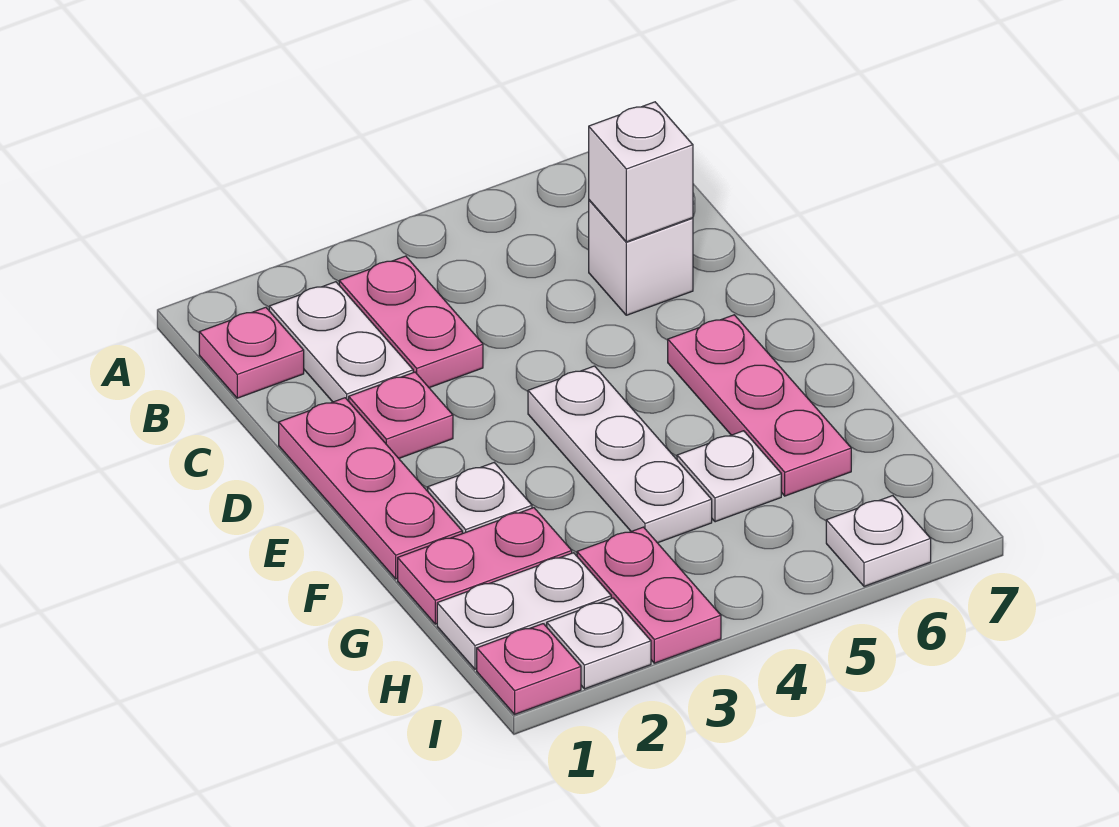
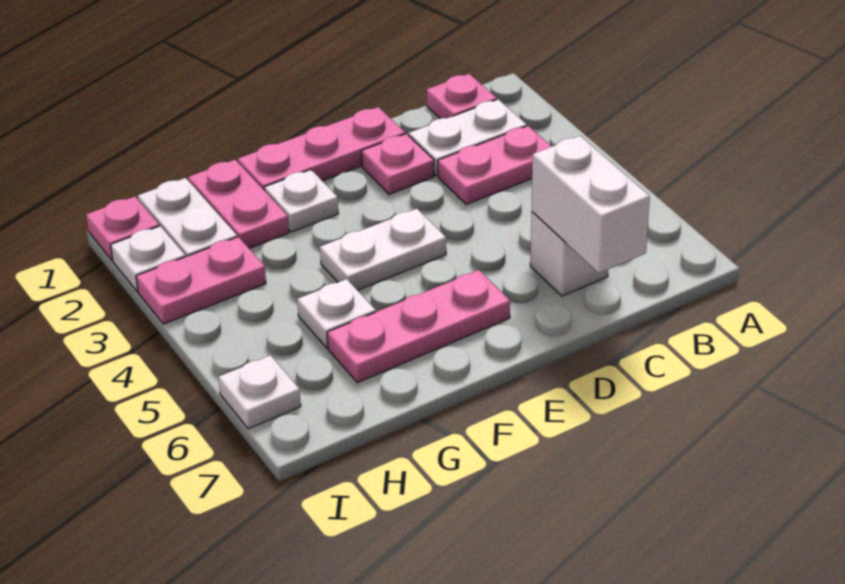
white brick C6 level 2 -> white brick C6:C7 level 2
white plate E4:G4 level 1 -> white plate E4:F4 level 1

